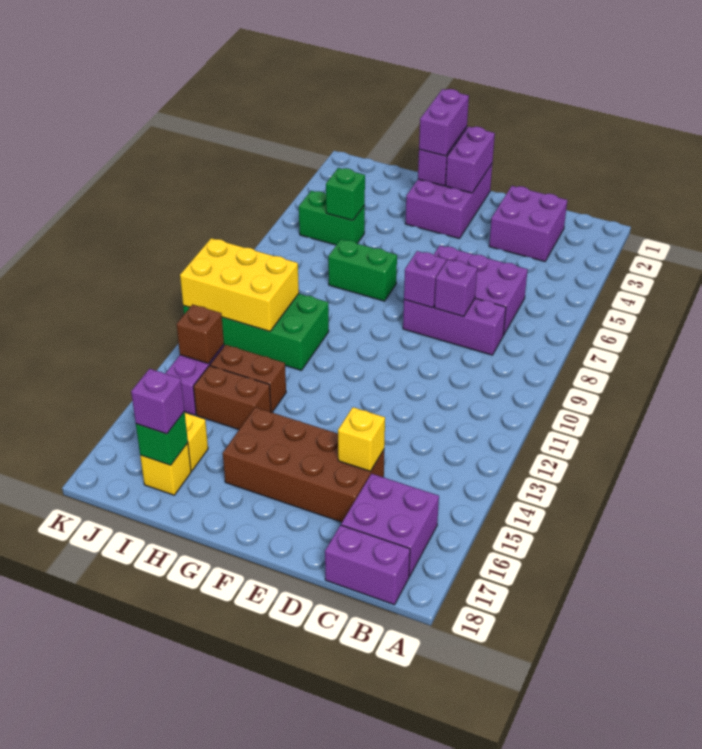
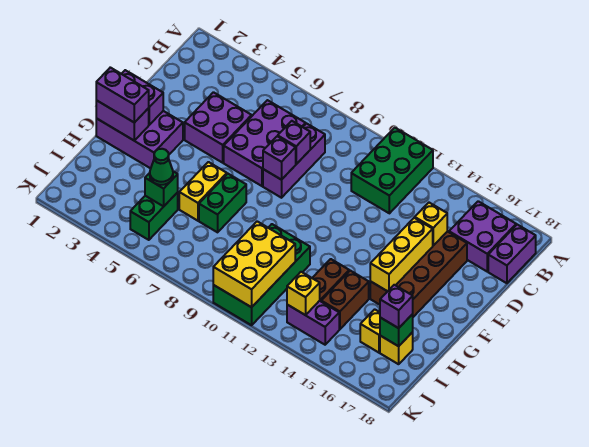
none -> green brick A11:C12 level 1
purple brick C2:D3 level 1 -> purple brick D4:E5 level 1
none -> yellow brick E15:G15 level 2
none -> yellow brick G6:H6 level 1
none -> green cone I5 level 3
brown brick J13 level 2 -> yellow brick J13 level 2

